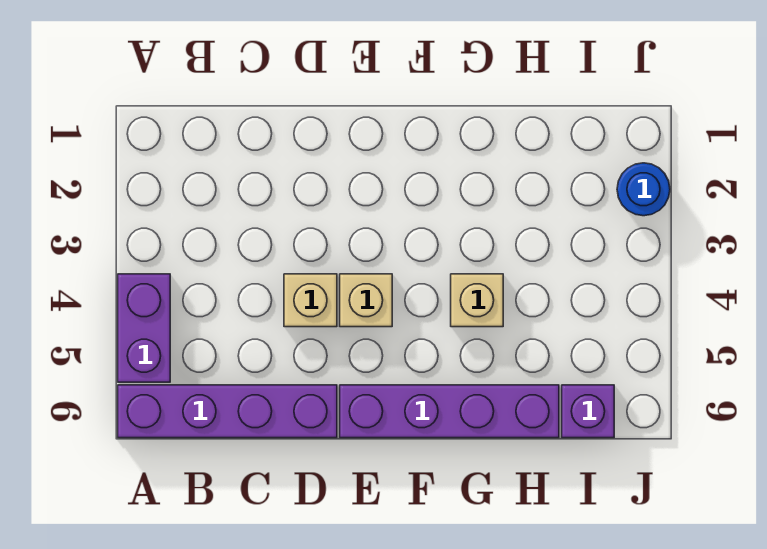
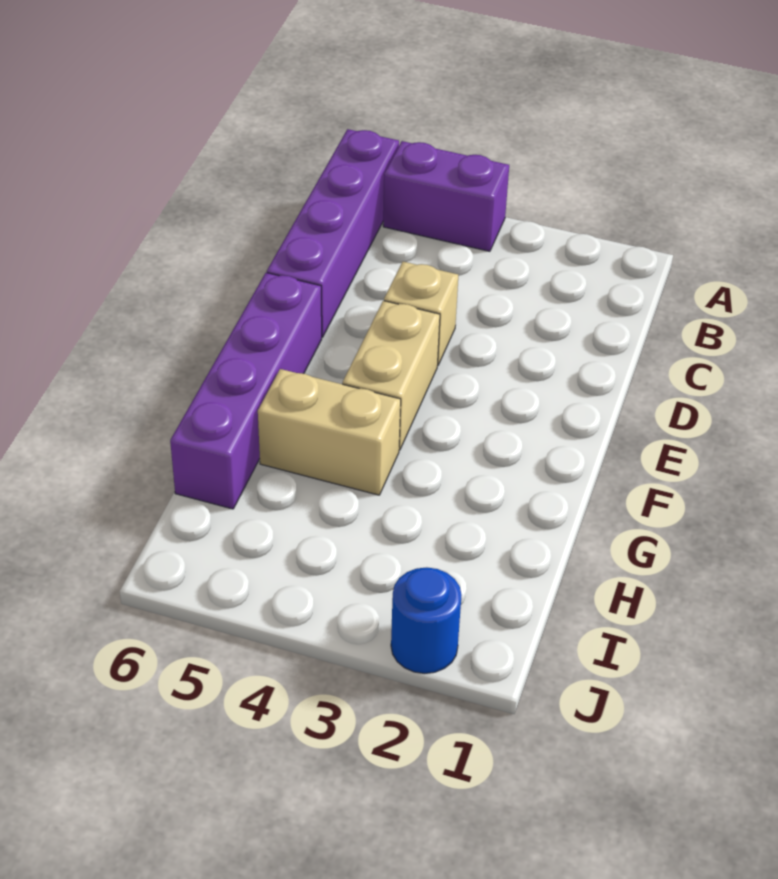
tan brick E4 level 1 -> tan brick E4:F4 level 1
tan brick G4 level 1 -> tan brick G4:G5 level 1
purple brick I6 level 1 -> none

